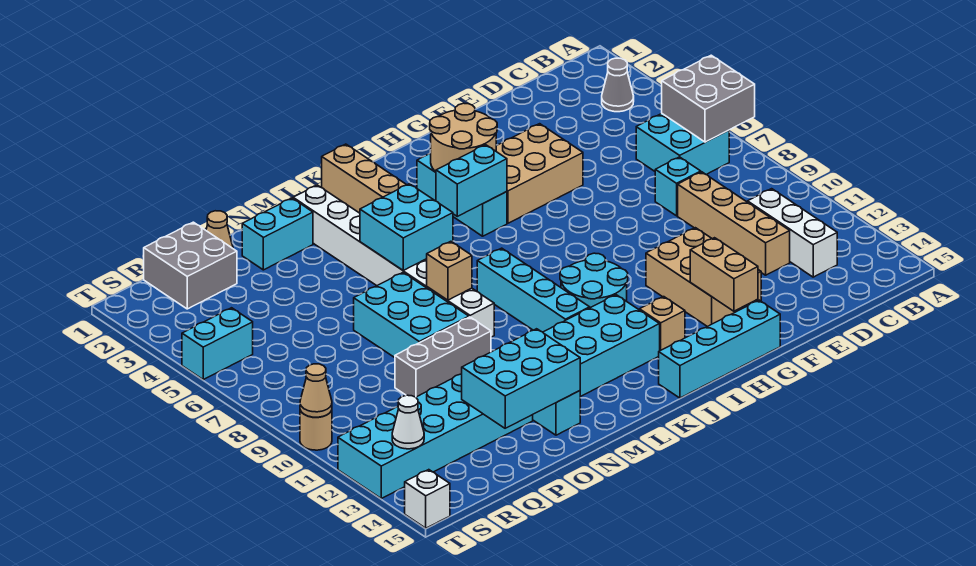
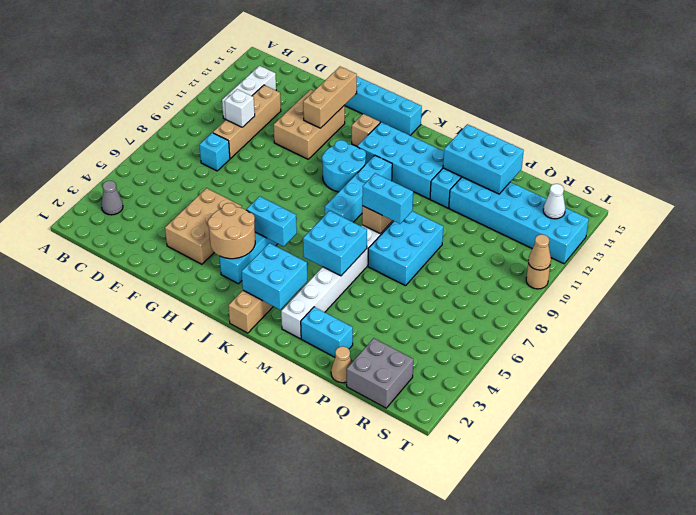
grey brick A6:B7 level 2 -> none
cyan brick B6:C7 level 1 -> cyan brick K2:L3 level 2
tan brick F4:H5 level 1 -> tan brick F3:G5 level 1
tan brick G13:G14 level 2 -> tan brick G12:G14 level 2
grey brick N10:P10 level 1 -> none
cyan brick S5:T5 level 1 -> cyan brick M8:N8 level 3
white brick T15 level 1 -> white brick D10 level 2

